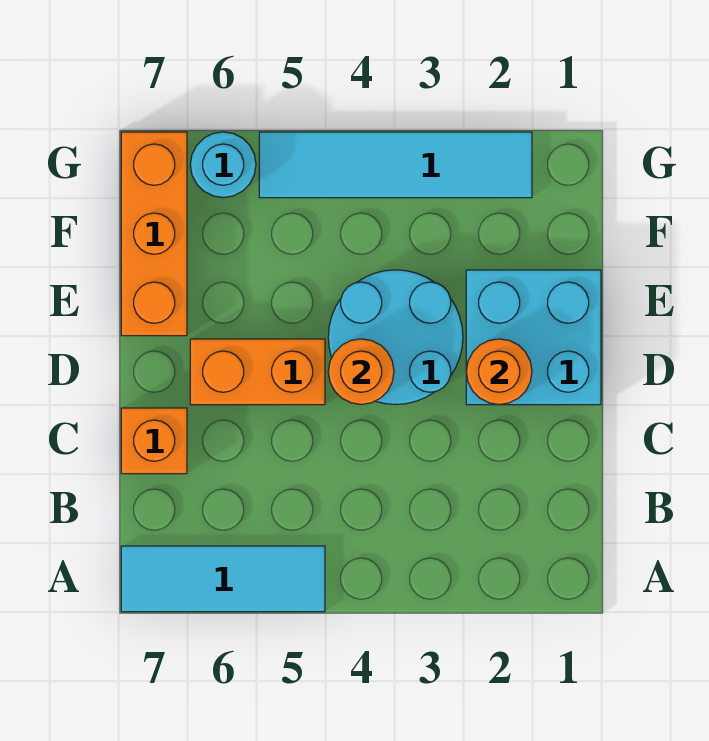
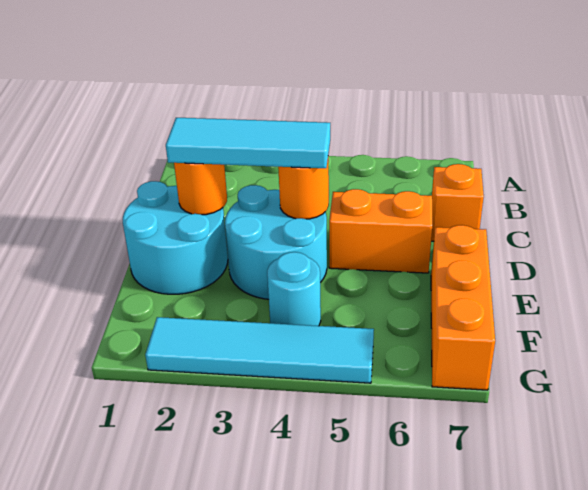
cyan tile A5:A7 level 1 -> cyan tile D2:D4 level 3
cyan brick D1:E2 level 1 -> cyan round brick D1:E2 level 1
cyan round brick G6 level 1 -> cyan round brick F4 level 1

